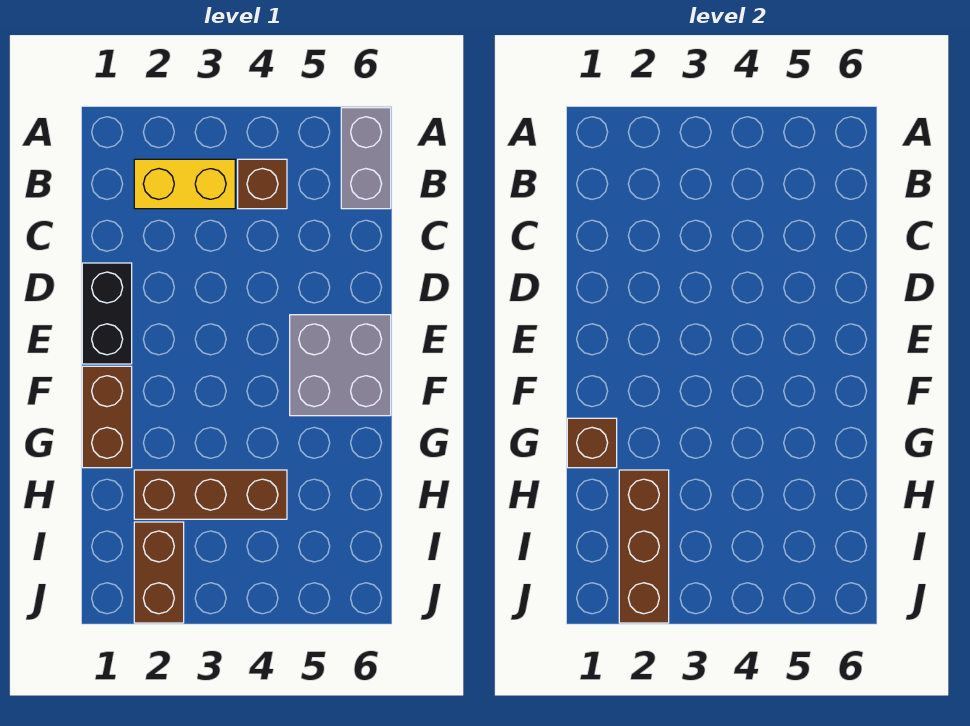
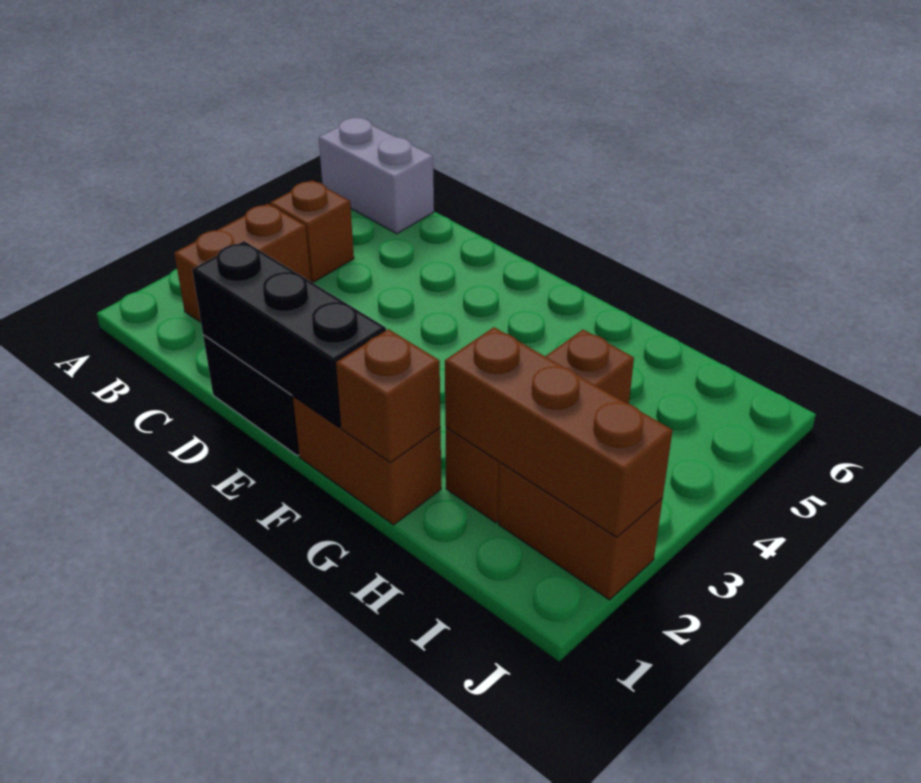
yellow brick B2:B3 level 1 -> brown brick B2:B3 level 1
none -> black brick D1:F1 level 2
grey brick E5:F6 level 1 -> none

